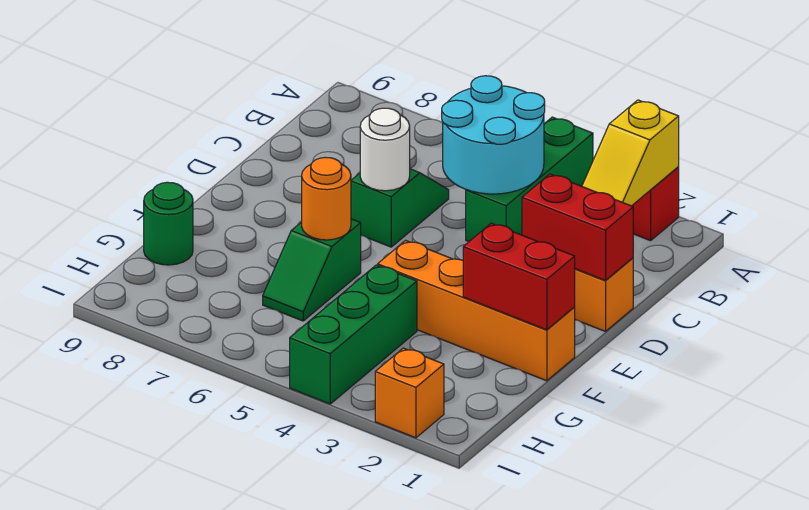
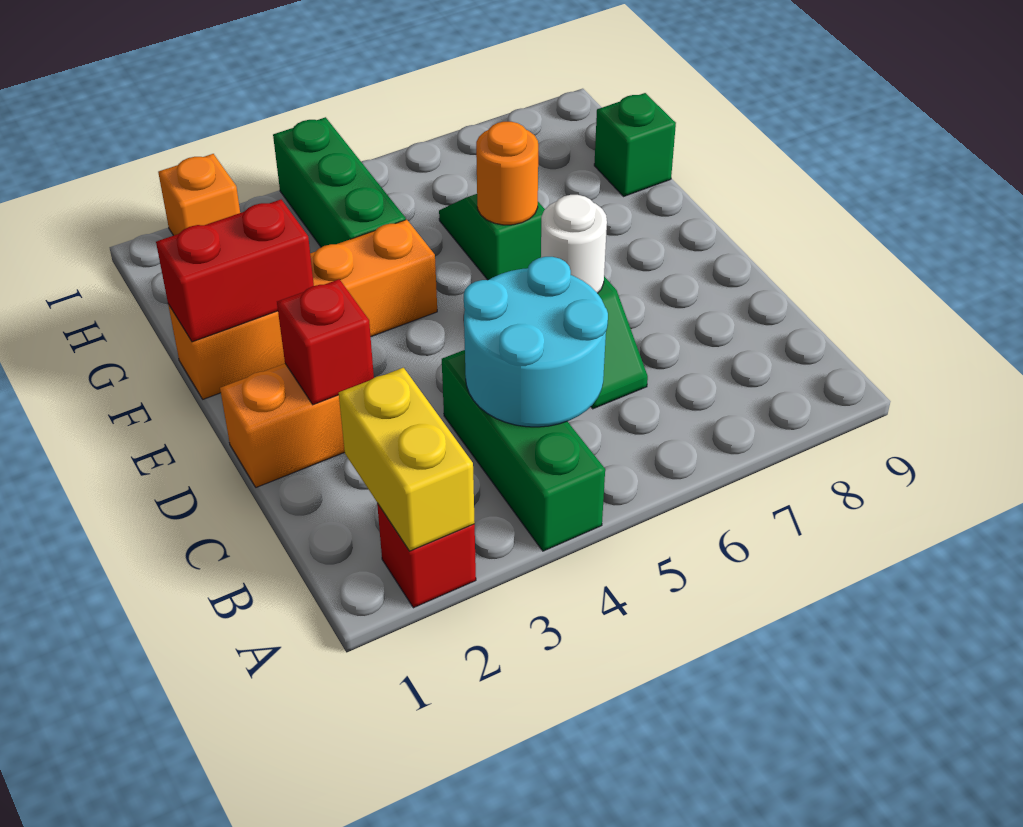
yellow slope A2:B2 level 2 top A -> yellow brick A2:B2 level 2
red brick D1:D2 level 2 -> red brick D2 level 2
green round brick G9 level 1 -> green brick G9 level 1

